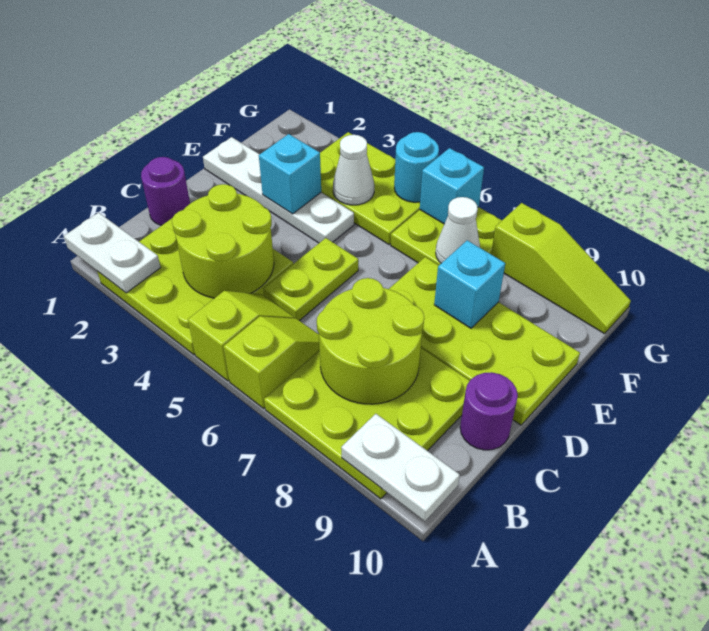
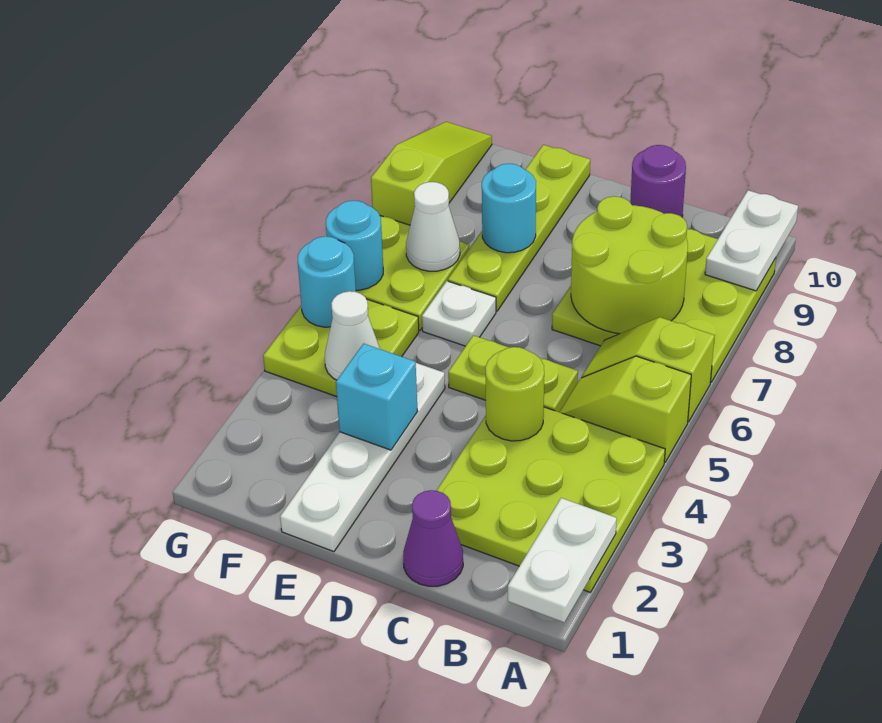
lime round brick B3:C4 level 2 -> lime round brick C4 level 2
purple round brick C1 level 1 -> purple cone C1 level 1
lime plate D7:E10 level 1 -> lime plate E7:E10 level 1
none -> white plate E6 level 1
cyan brick E8 level 2 -> cyan round brick E8 level 2
lime plate F3:G5 level 1 -> lime plate F4:G5 level 1
cyan brick G6 level 2 -> cyan round brick G6 level 2

